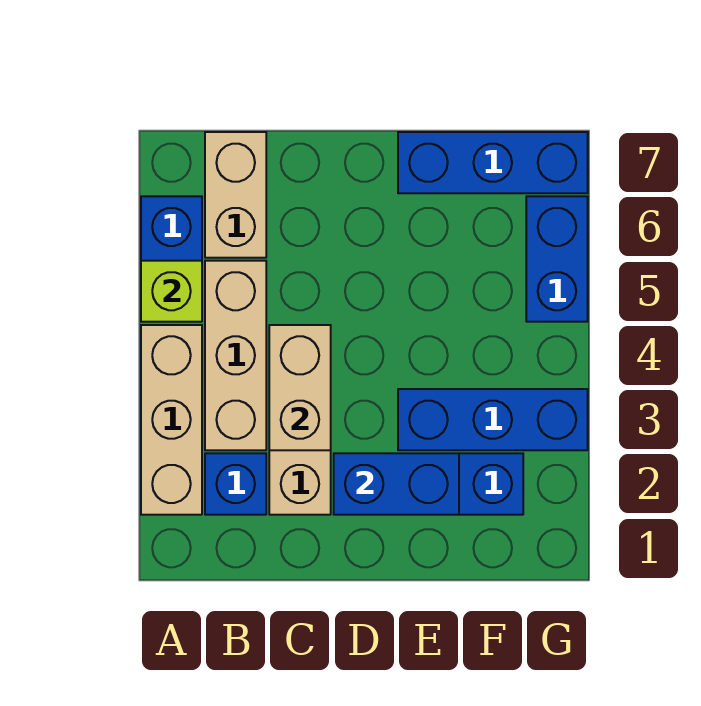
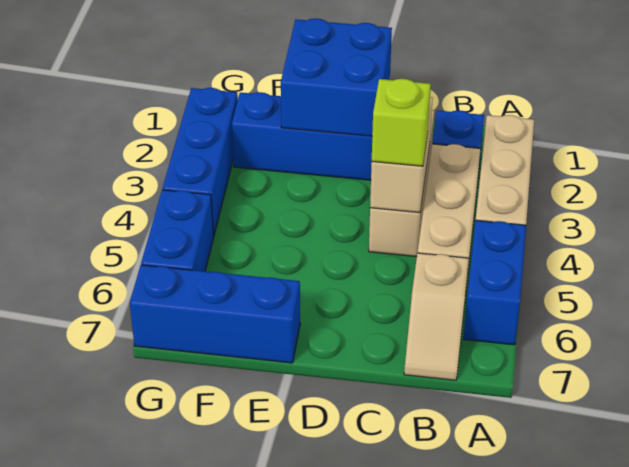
lime brick A5 level 2 -> lime brick C4 level 3
tan brick B6:B7 level 1 -> tan slope B6:B7 level 1 top 6
blue brick D2:E2 level 2 -> blue brick D1:E2 level 2
blue brick E3:G3 level 1 -> blue brick G2:G4 level 1

